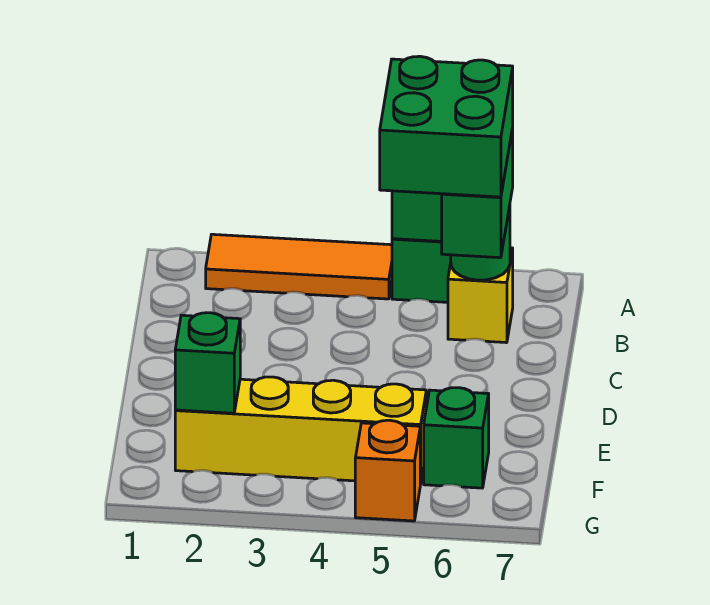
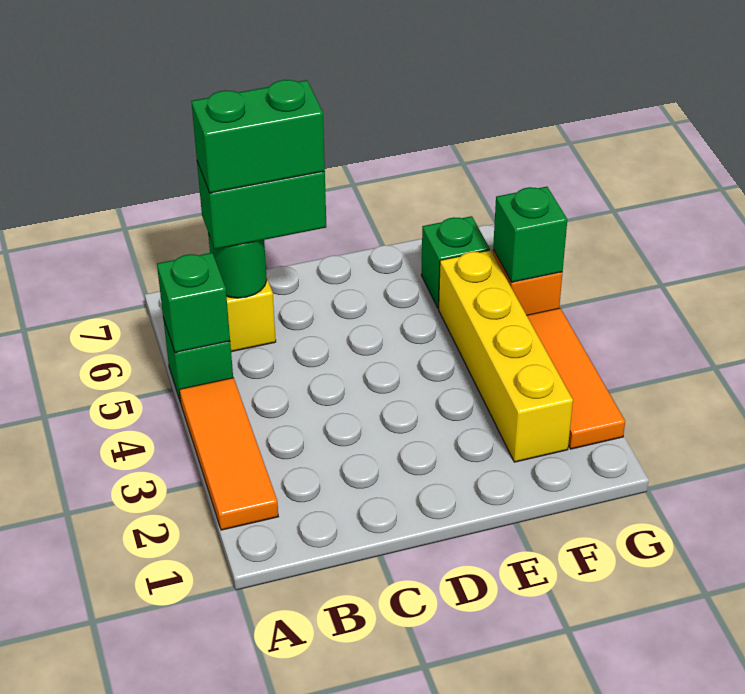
green brick B5:C6 level 4 -> green brick B6:C6 level 4
green brick F2 level 2 -> green brick G5 level 2
none -> orange tile G2:G4 level 1

